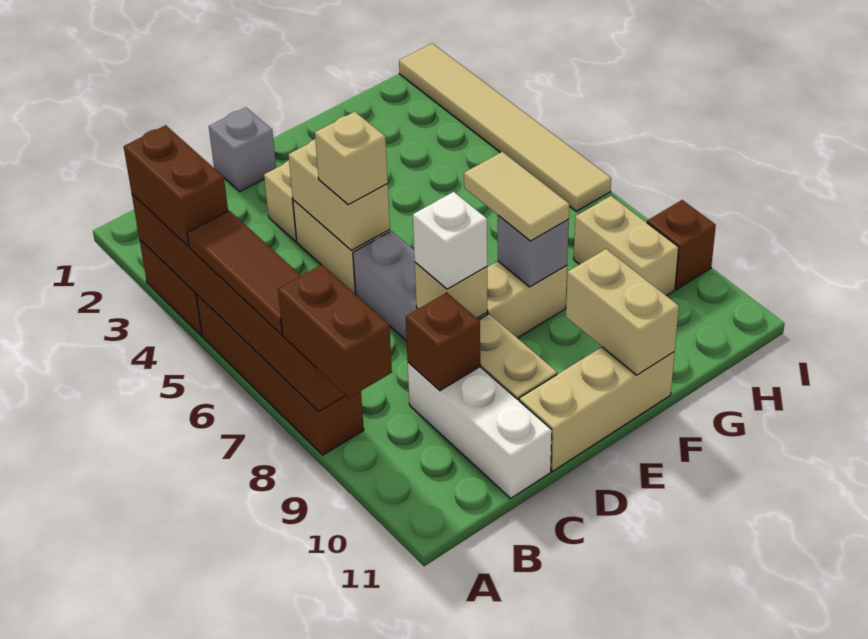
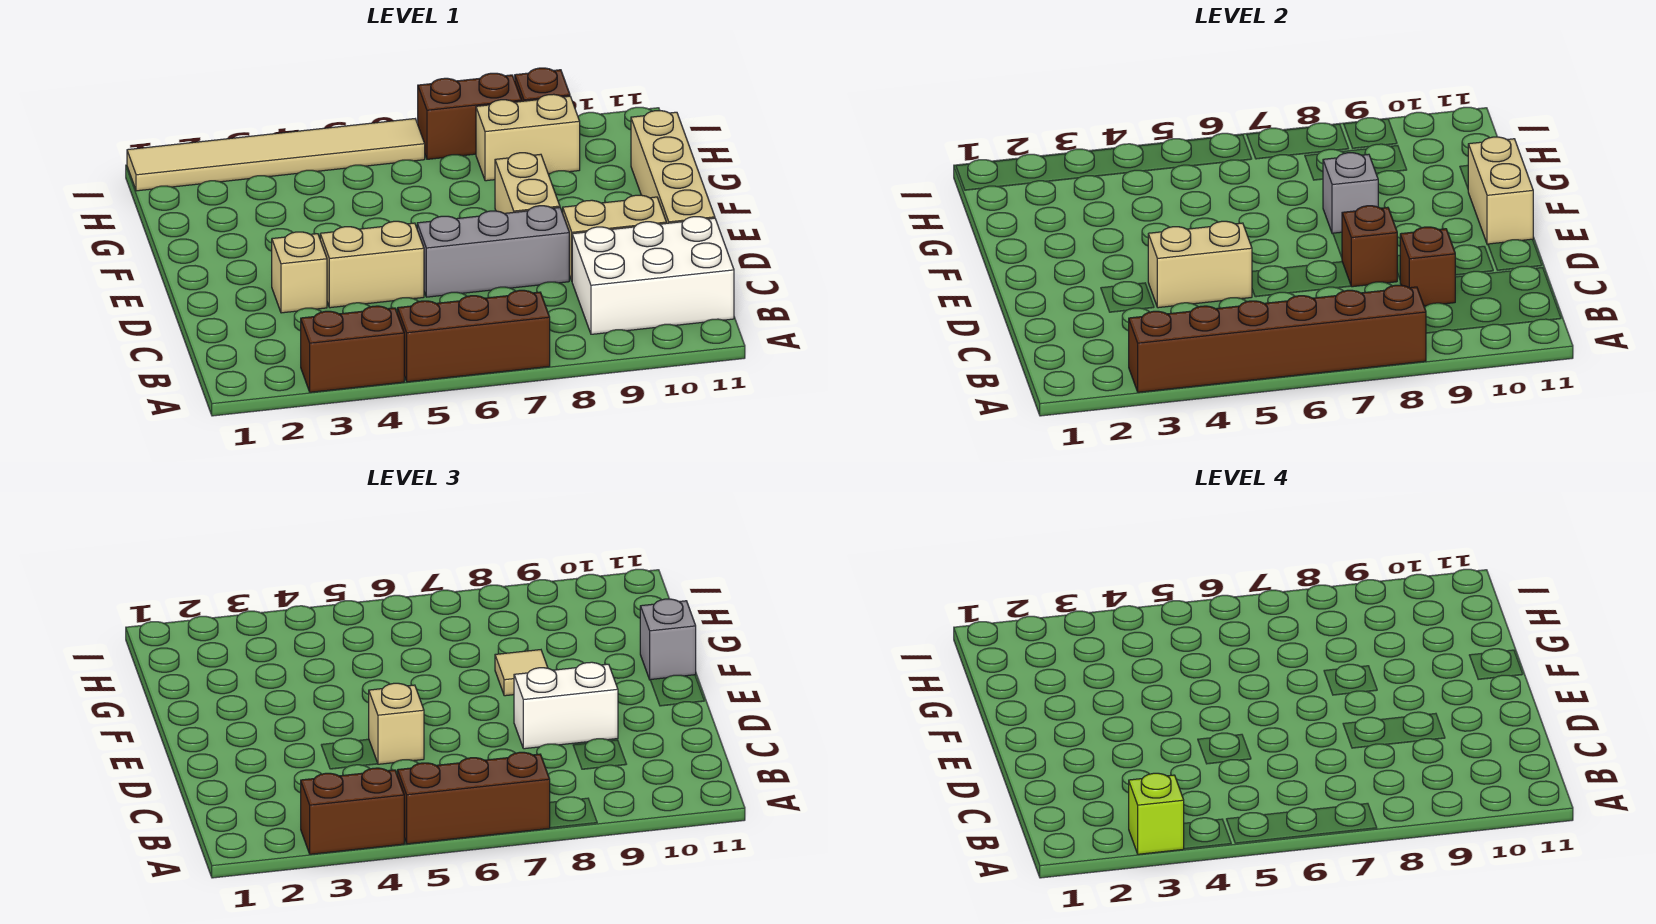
none -> lime brick A3 level 4
brown brick A5:A8 level 1 -> brown brick A5:A7 level 1
brown tile A5:A7 level 3 -> brown brick A5:A7 level 3
brown brick A8:A9 level 3 -> brown brick I7:I8 level 1
white brick C9:C11 level 1 -> white brick B9:C11 level 1
grey brick D1 level 1 -> grey brick F11 level 3
tan brick D8 level 2 -> brown brick D8 level 2
white brick D8 level 3 -> white brick D8:D9 level 3
tan brick D11:F11 level 1 -> tan brick D11:G11 level 1
tan tile F7:F8 level 3 -> tan tile F8 level 3
tan brick F10:F11 level 2 -> tan brick E11:F11 level 2

